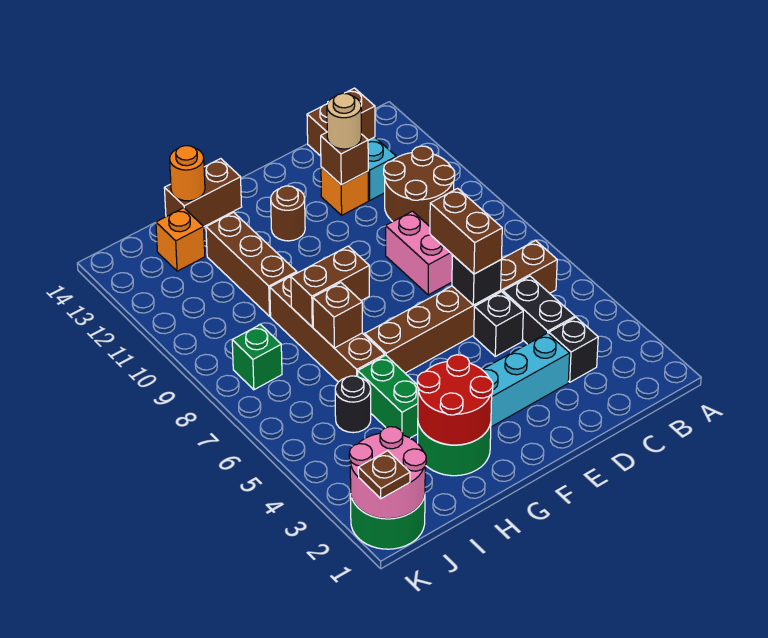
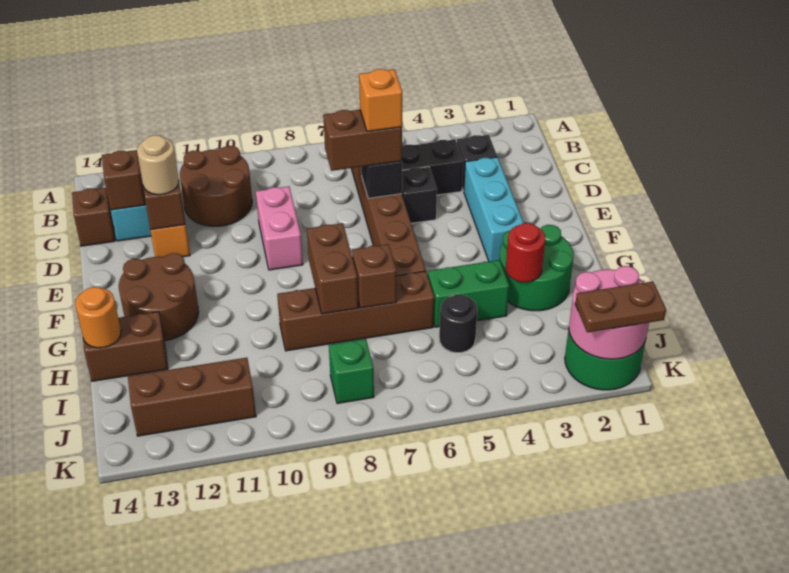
pink brick D8:D9 level 1 -> pink brick D9:E9 level 1
brown round brick F12 level 1 -> brown round brick F12:G13 level 1
red round brick G2:H3 level 2 -> red round brick H3 level 2
brown brick G14:H14 level 1 -> brown brick H13:H14 level 1
brown brick H10:H12 level 1 -> brown brick J11:J13 level 1
orange brick I13 level 1 -> orange brick D6 level 4
brown plate K1 level 3 -> brown plate K1:K2 level 3

